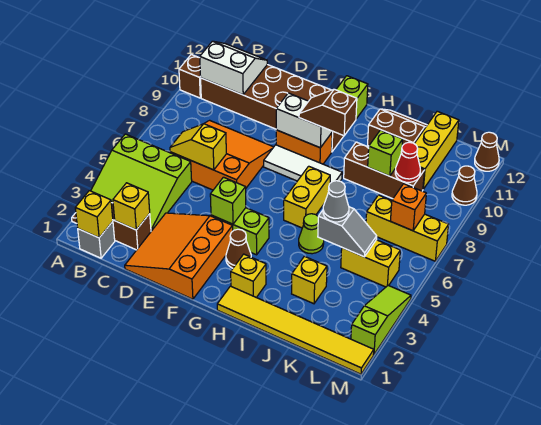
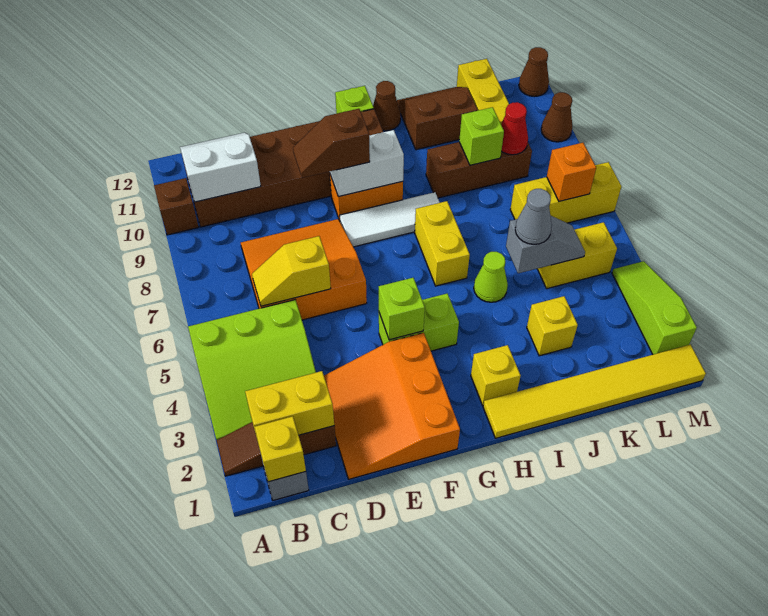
yellow brick C2 level 2 -> yellow brick B2:C2 level 2
brown cone G3 level 1 -> brown cone H12 level 1
brown slope G9:H9 level 3 top H -> brown slope E9:F9 level 3 top F

